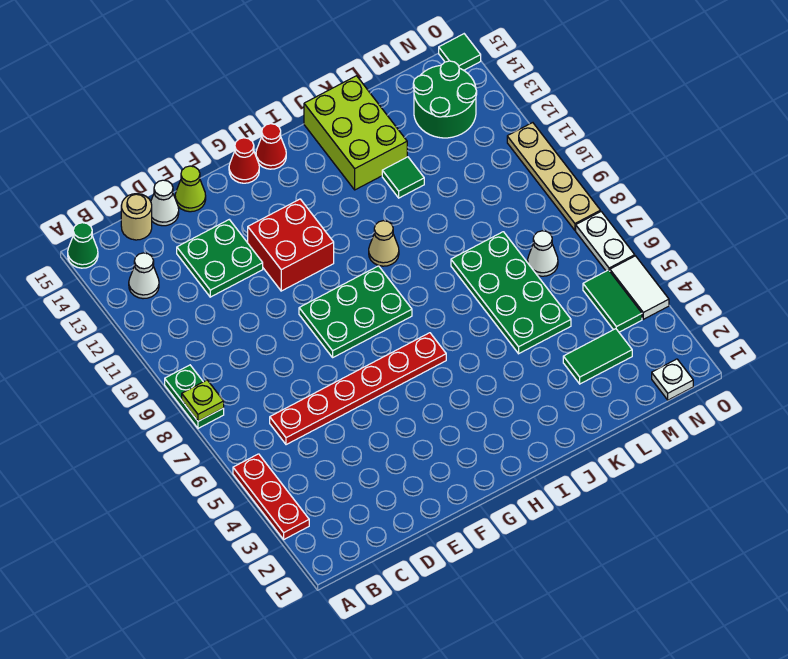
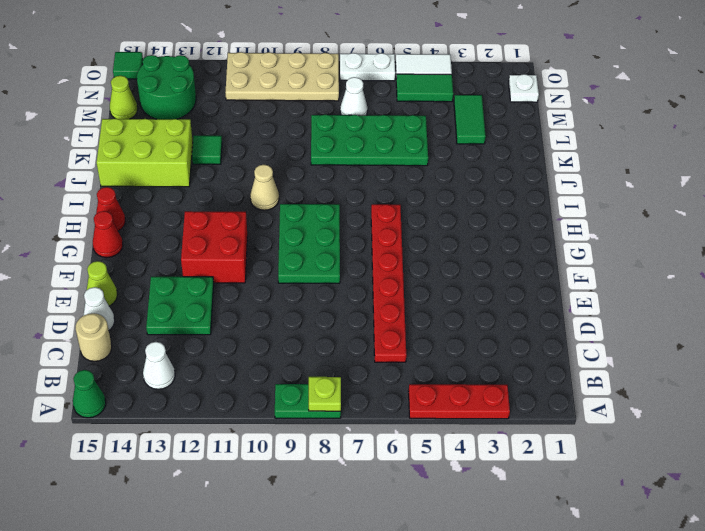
none -> lime cone M15 level 1
tan plate O8:O11 level 1 -> tan plate N8:O11 level 1

